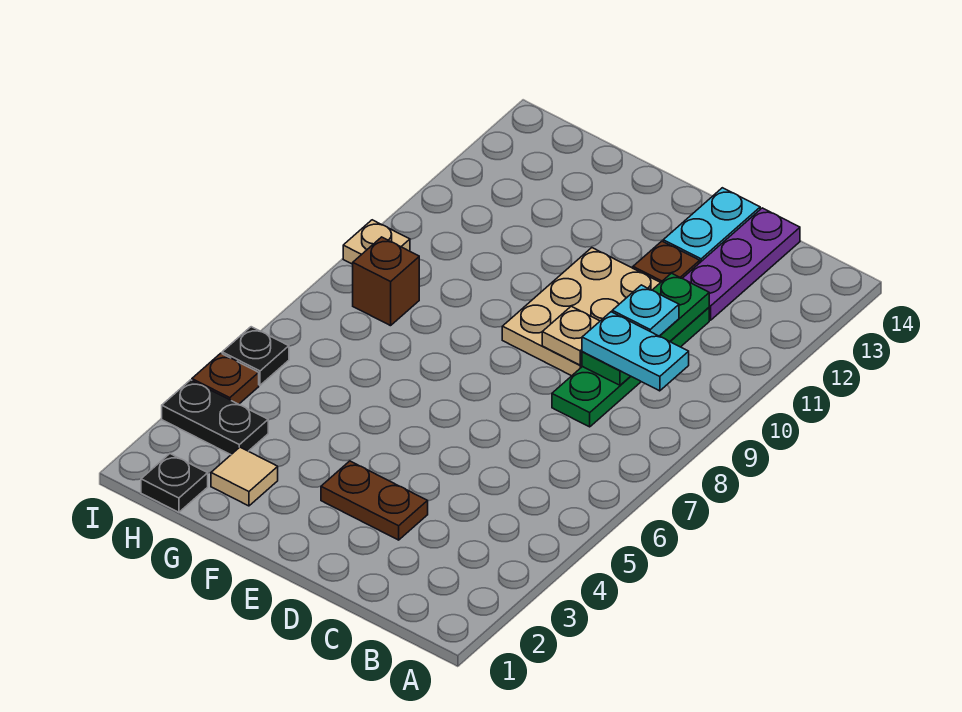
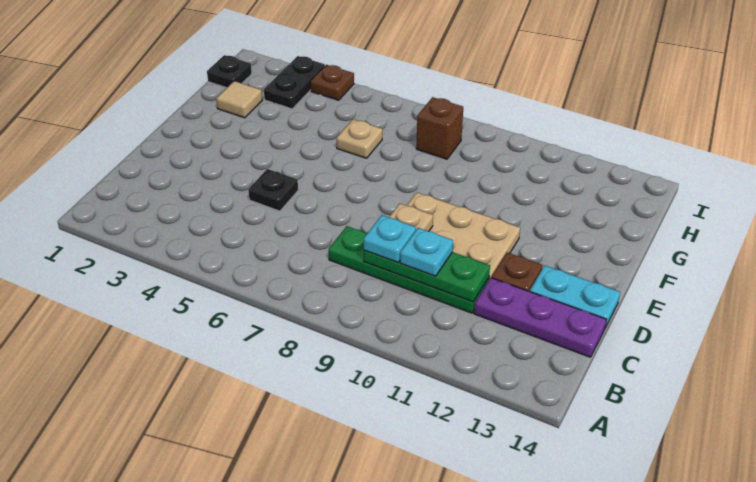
cyan plate B9:C9 level 3 -> cyan plate C9 level 3
brown plate D3:E3 level 1 -> none
black plate I5 level 1 -> black plate D5 level 1
tan plate I9 level 1 -> tan plate G6 level 1

